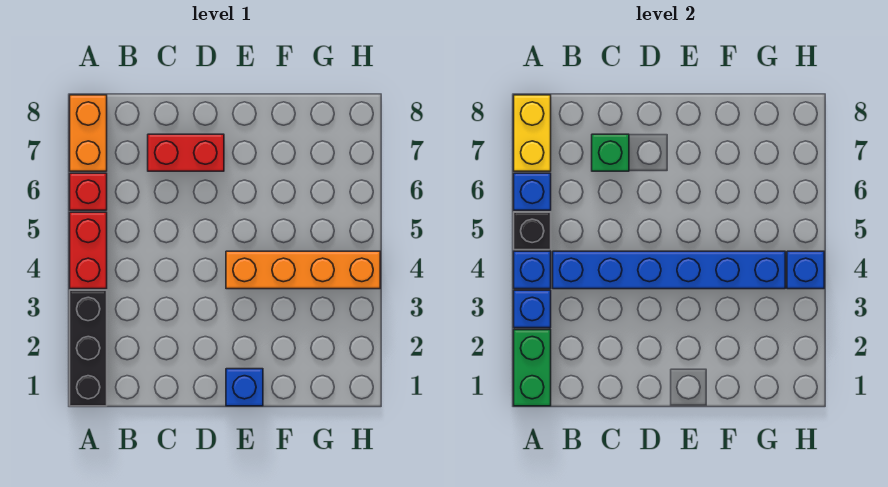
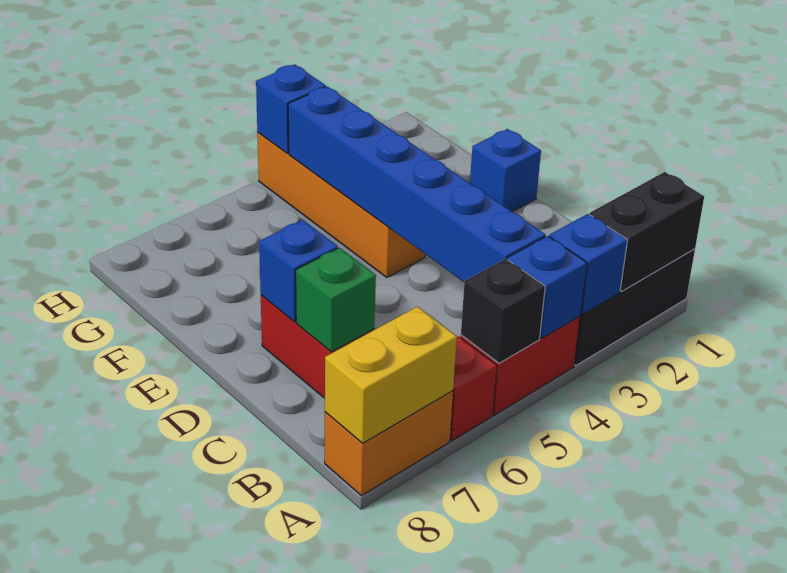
green brick A1:A2 level 2 -> black brick A1:A2 level 2
blue brick A6 level 2 -> blue brick D7 level 2

